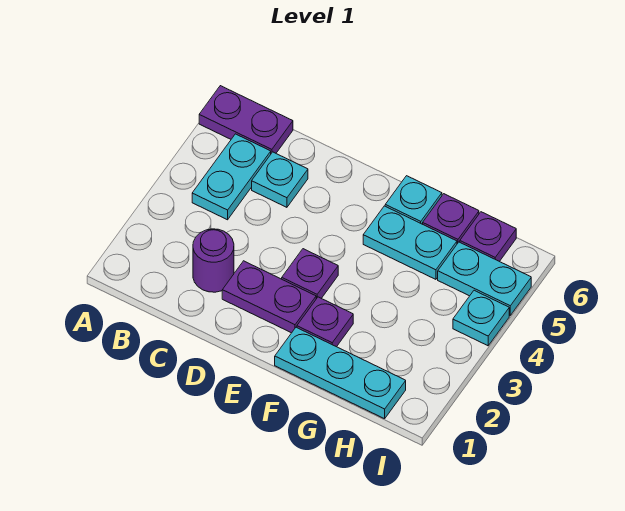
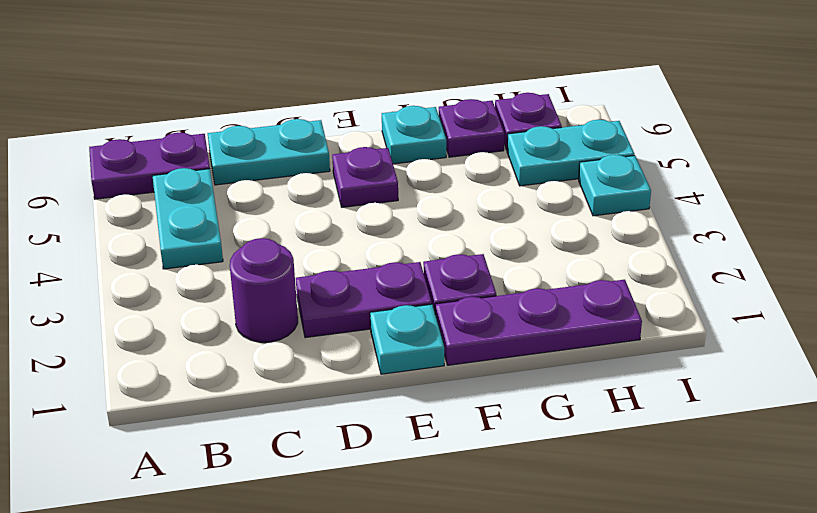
cyan plate C5 level 1 -> cyan plate E1 level 1
purple plate E3 level 1 -> purple plate E5 level 1
cyan plate F1:H1 level 1 -> purple plate F1:H1 level 1
cyan plate F5:G5 level 1 -> cyan plate C6:D6 level 1

